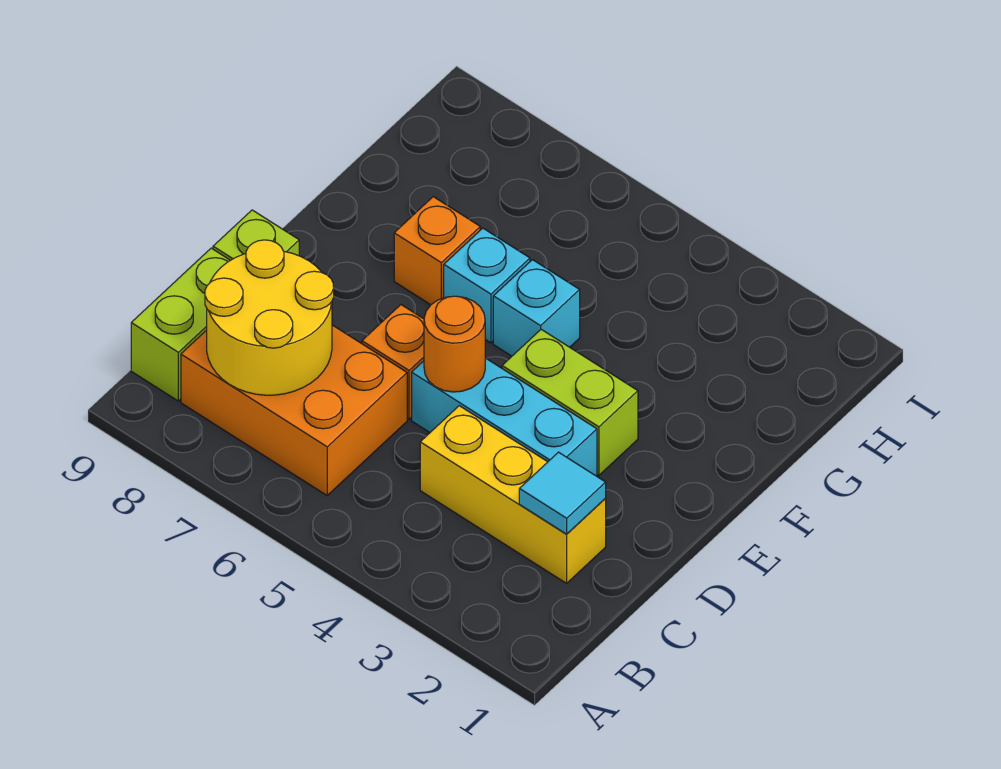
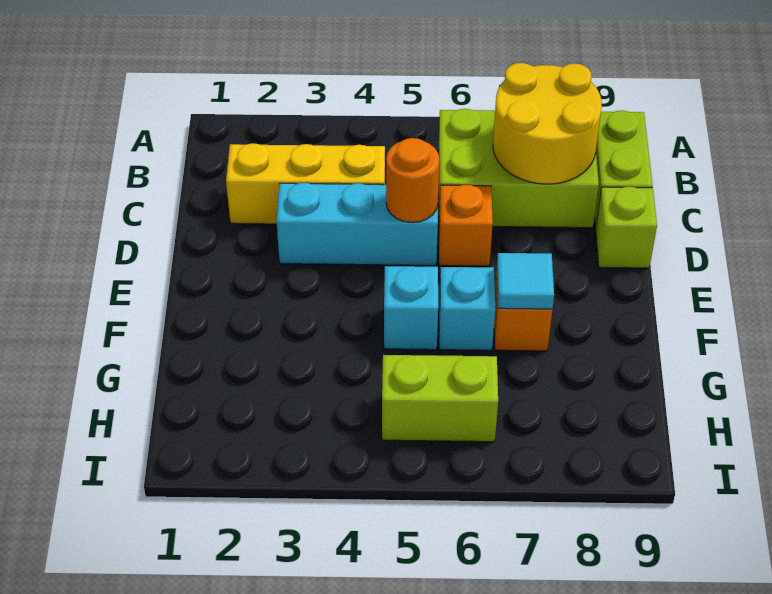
orange brick B6:C8 level 1 -> lime brick B6:C8 level 1
cyan tile C2 level 2 -> cyan tile F7 level 2
lime brick E3:E4 level 1 -> lime brick H5:H6 level 1

